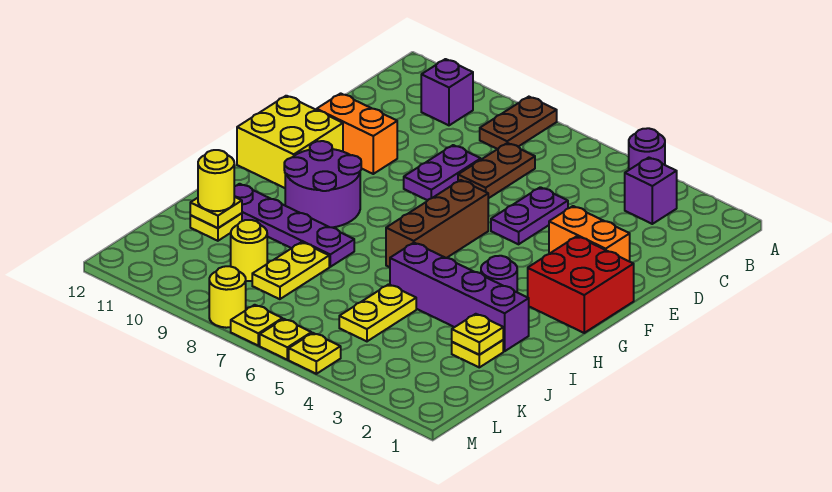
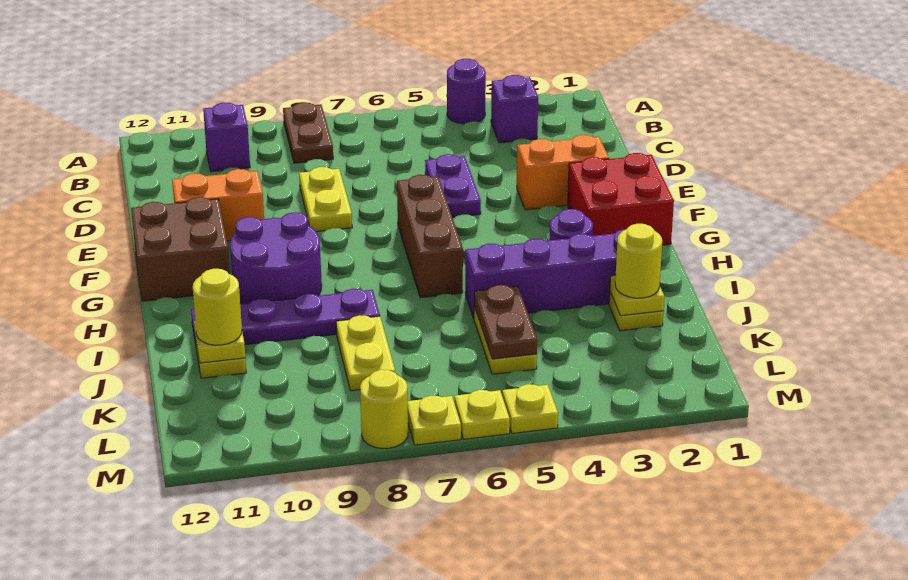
brown plate C7:D7 level 1 -> brown plate J5:K5 level 2
purple plate D8:E8 level 1 -> yellow plate D8:E8 level 1
yellow brick F11:G12 level 1 -> brown brick F11:G12 level 1
yellow round brick K9 level 1 -> yellow round brick J2 level 3

